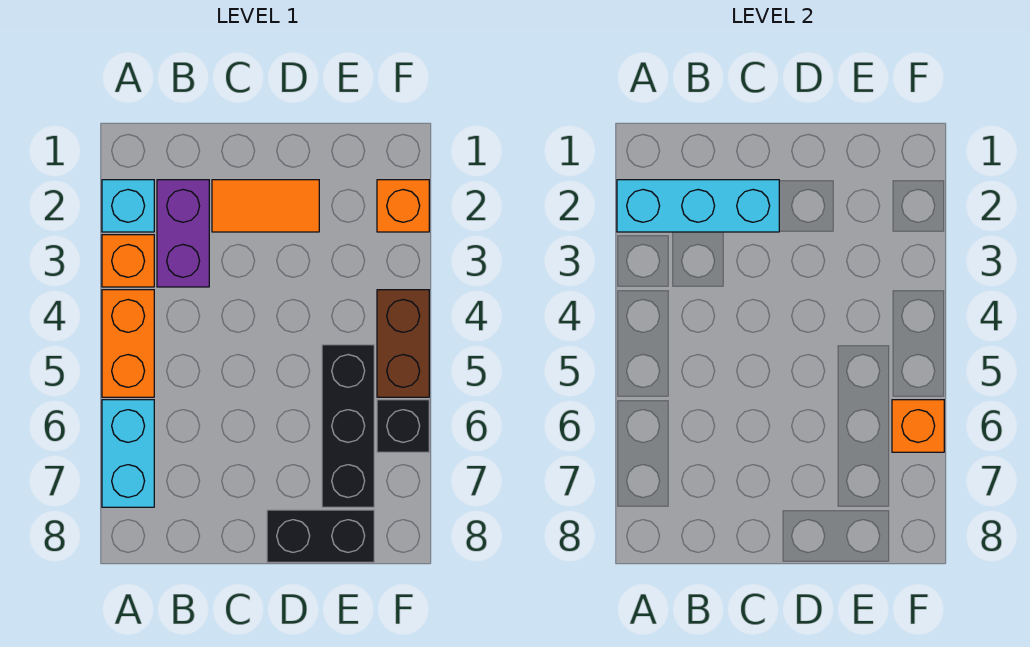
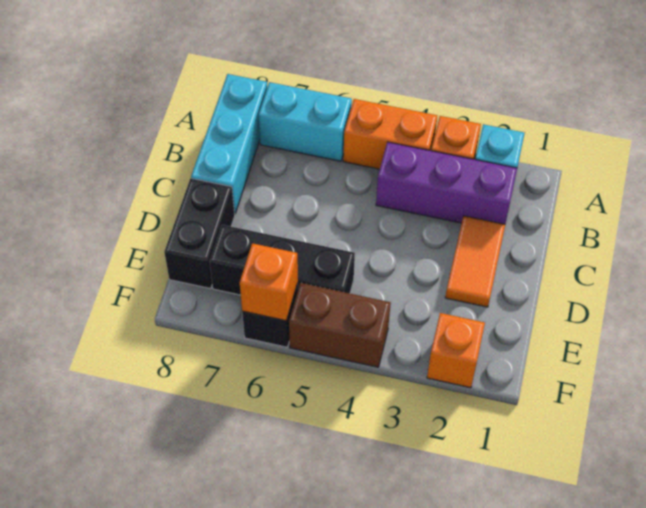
cyan brick A2:C2 level 2 -> cyan brick A8:C8 level 1
purple brick B2:B3 level 1 -> purple brick B2:B4 level 1

